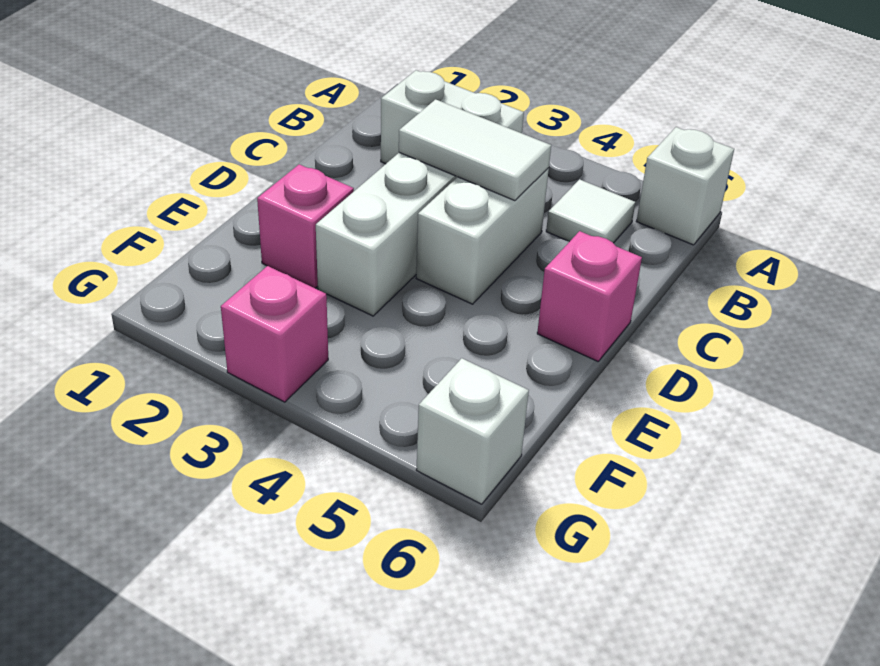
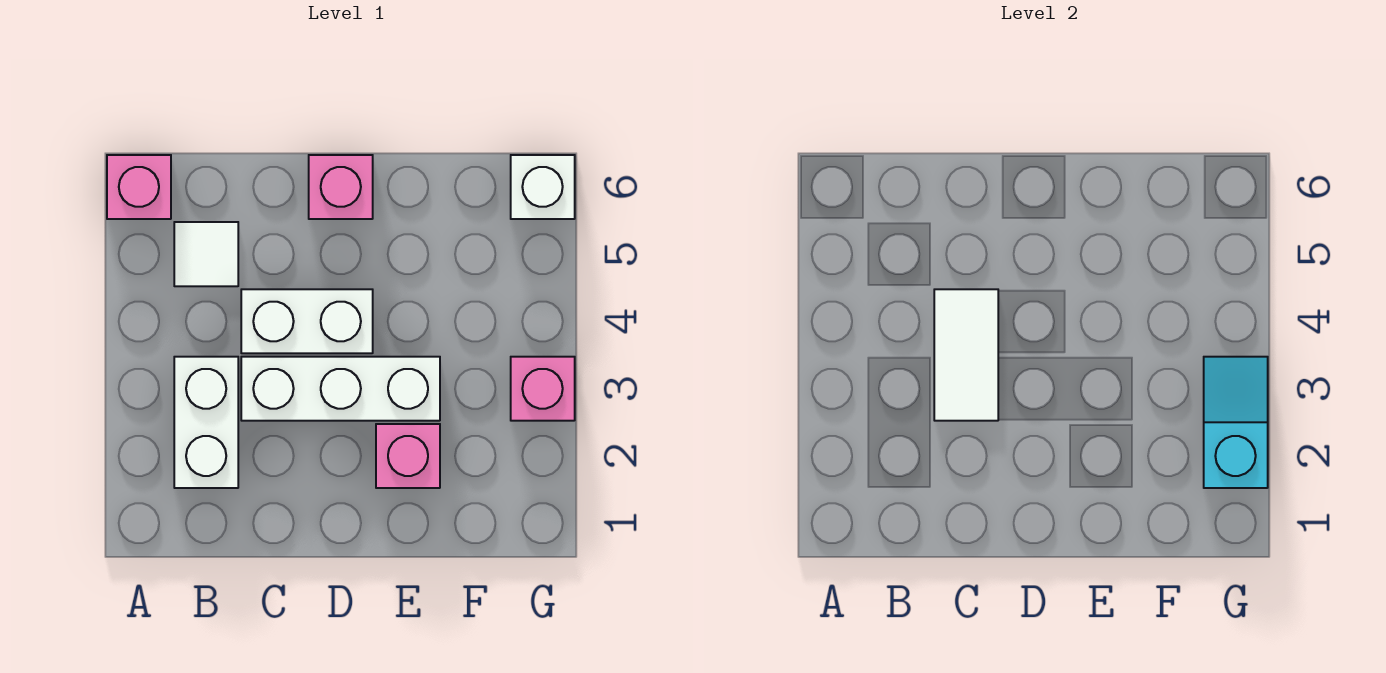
white brick A6 level 1 -> pink brick A6 level 1
none -> cyan slope G2:G3 level 2 top 2

